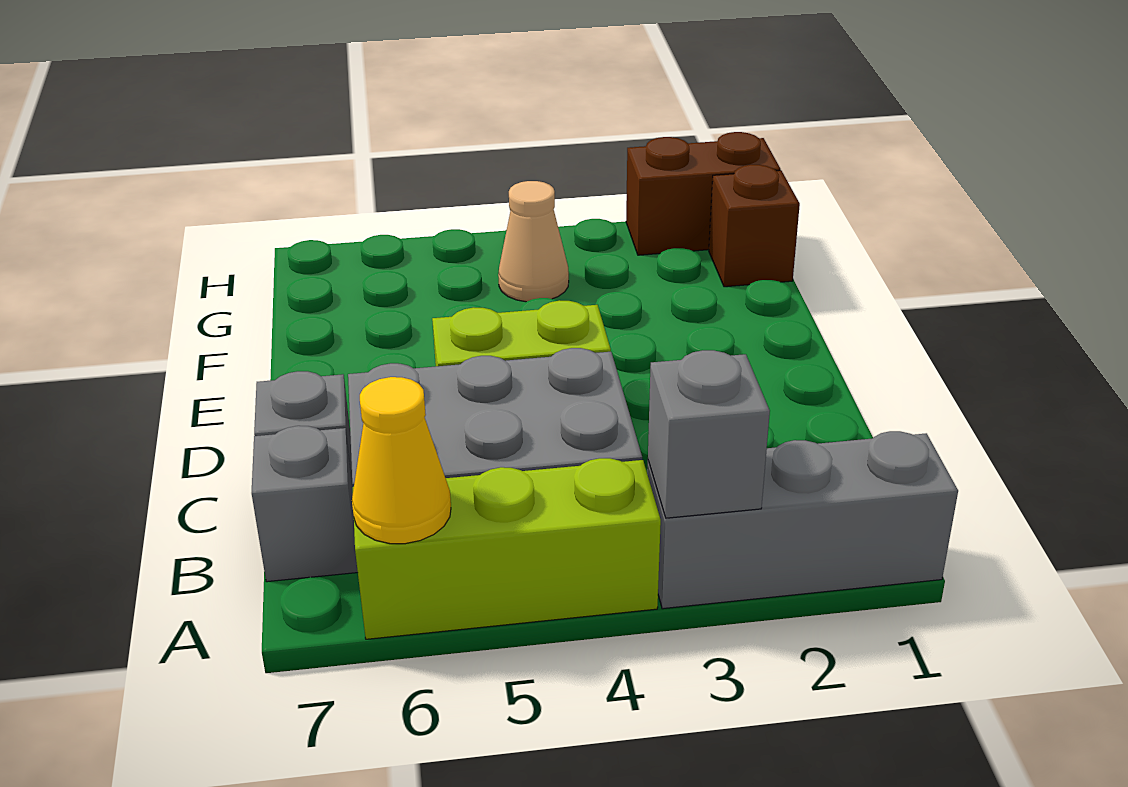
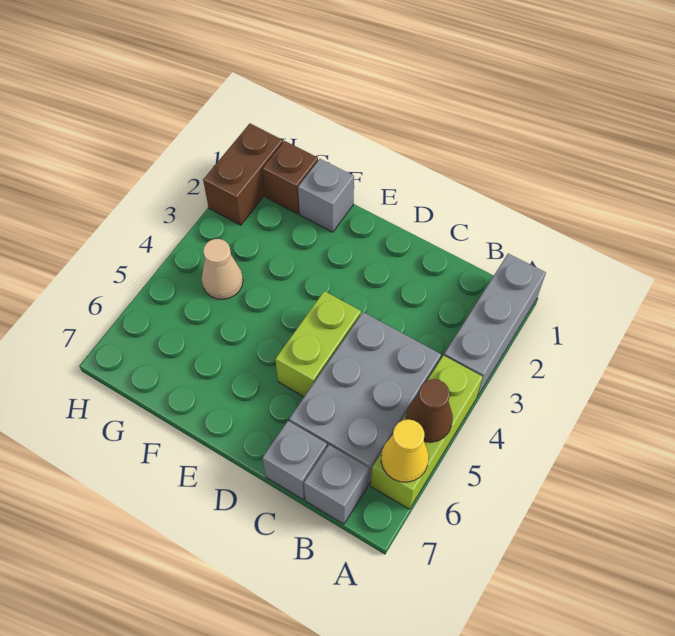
grey brick A3 level 2 -> grey brick F1 level 1
none -> brown cone A5 level 2

